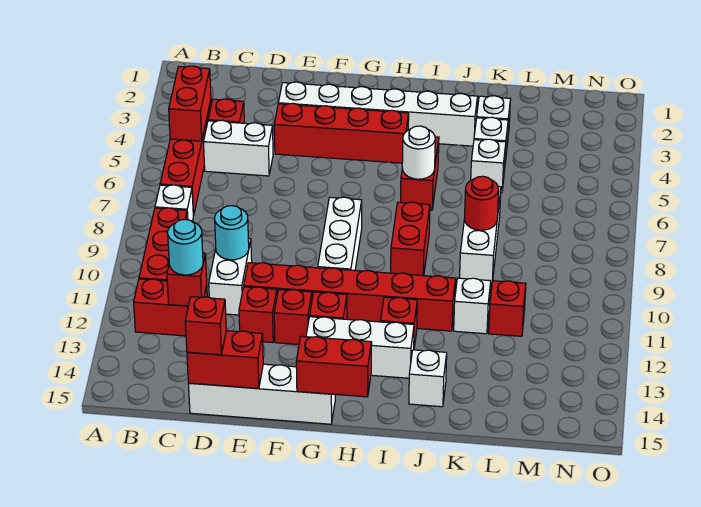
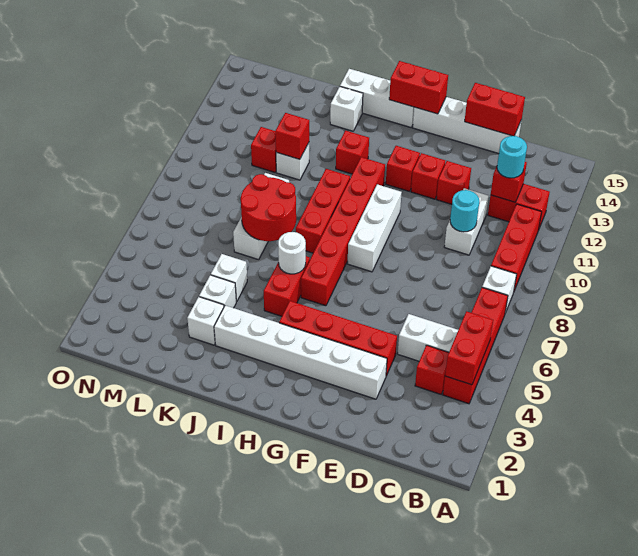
red brick D15 level 3 -> red brick K11 level 2
red brick E11:J11 level 1 -> red brick H6:H11 level 1
white brick G13:I13 level 1 -> white brick H15:J15 level 1
red brick I8:I9 level 1 -> red brick I8:I10 level 1
red round brick K8 level 2 -> red round brick J7:K8 level 2

